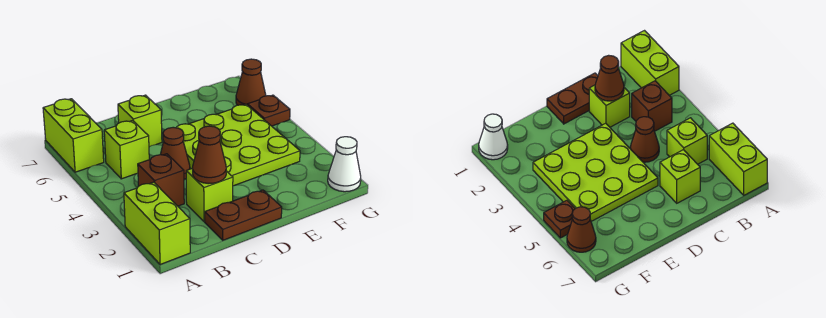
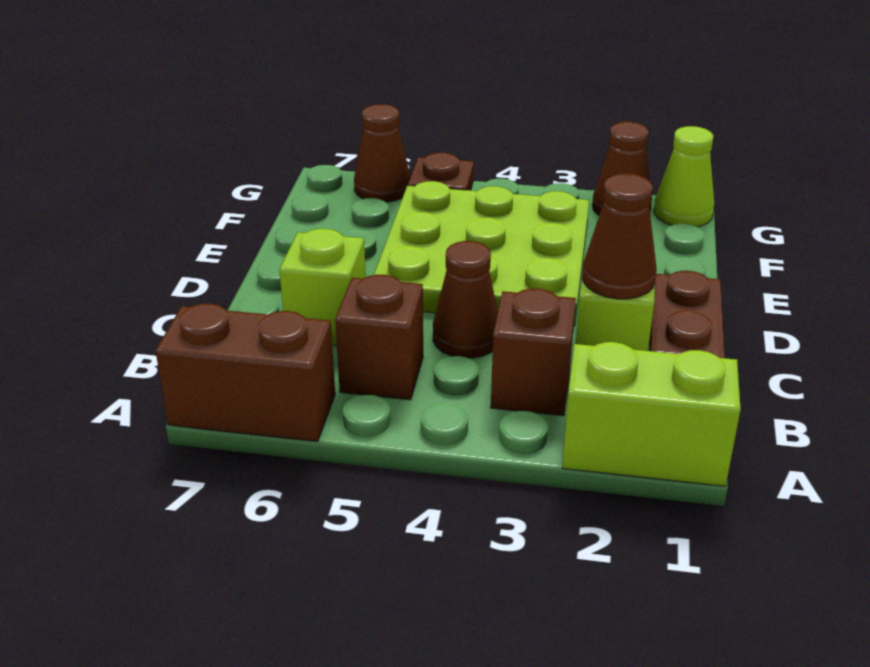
lime brick A6:A7 level 1 -> brown brick A6:A7 level 1
lime brick B5 level 1 -> brown brick B5 level 1
white cone G1 level 1 -> lime cone G1 level 1
none -> brown cone G2 level 1

